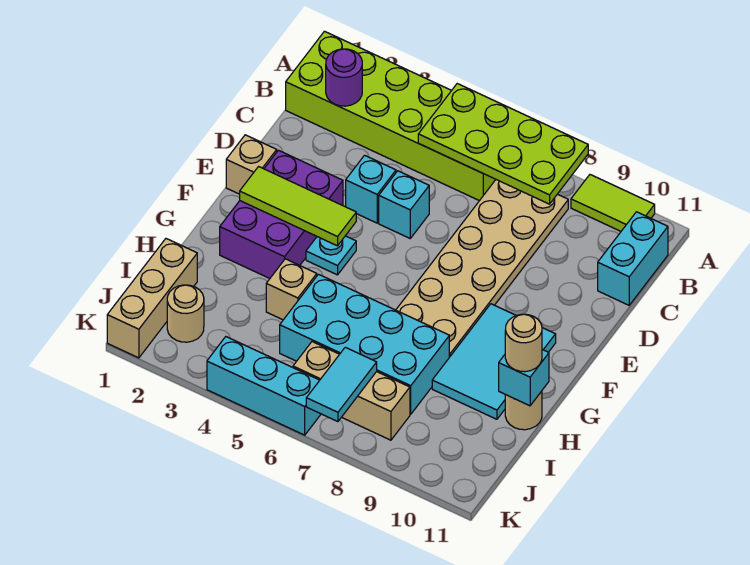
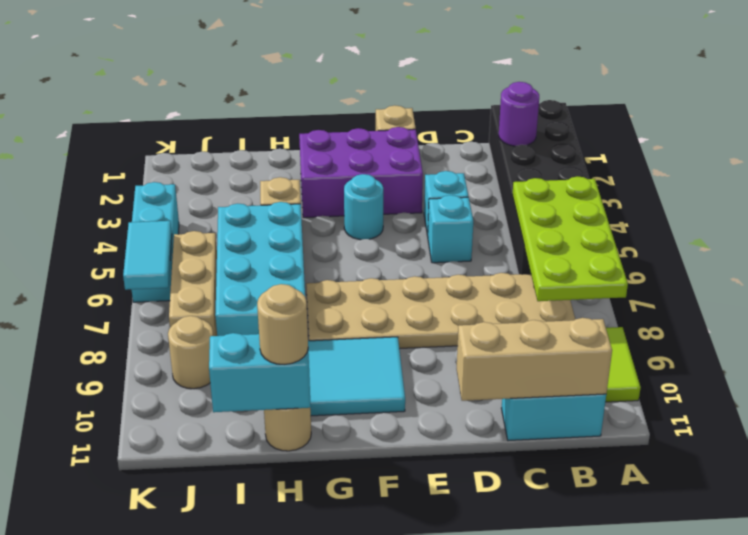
lime brick A1:B6 level 1 -> black brick A1:B6 level 1
lime tile F2:F4 level 2 -> none
cyan plate F4 level 1 -> cyan round brick F4 level 1
cyan brick H11 level 2 -> cyan brick H11:I11 level 2
tan brick I1:K1 level 1 -> tan brick B11:D11 level 2
tan round brick J2 level 1 -> tan round brick J9 level 1
cyan tile J7:K7 level 2 -> cyan tile K6:K7 level 2

